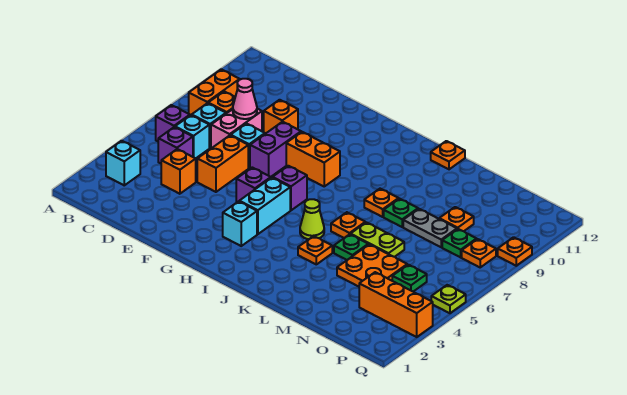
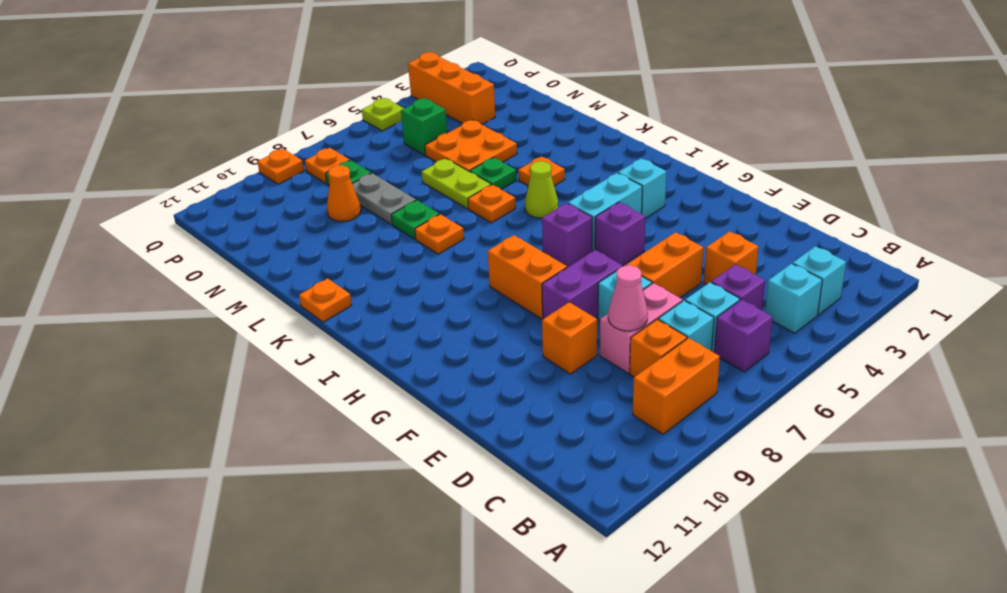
none -> cyan brick B4 level 1
orange plate N9 level 1 -> orange cone N9 level 1
green plate O5 level 1 -> green brick O5 level 1

